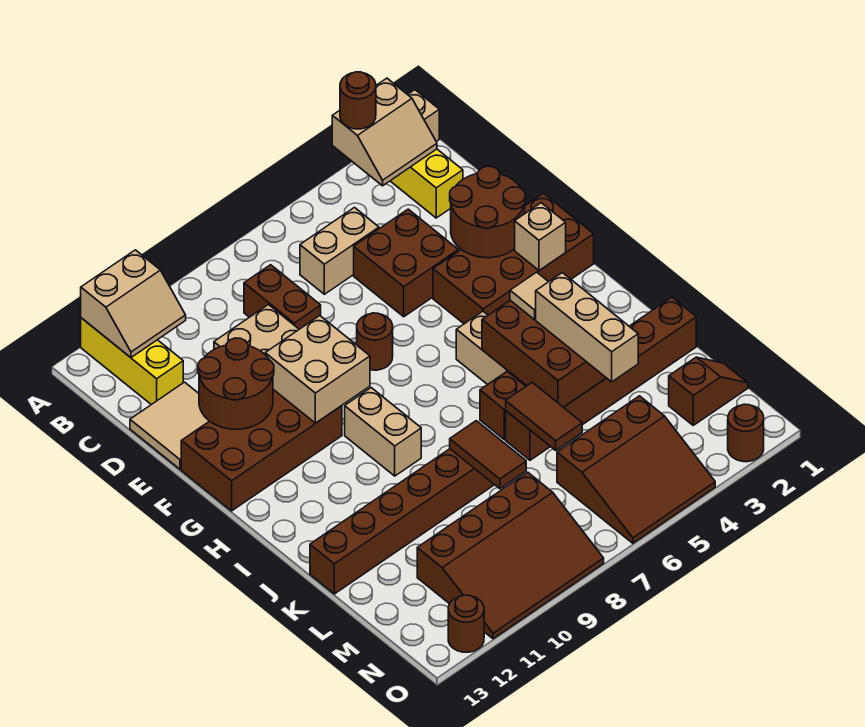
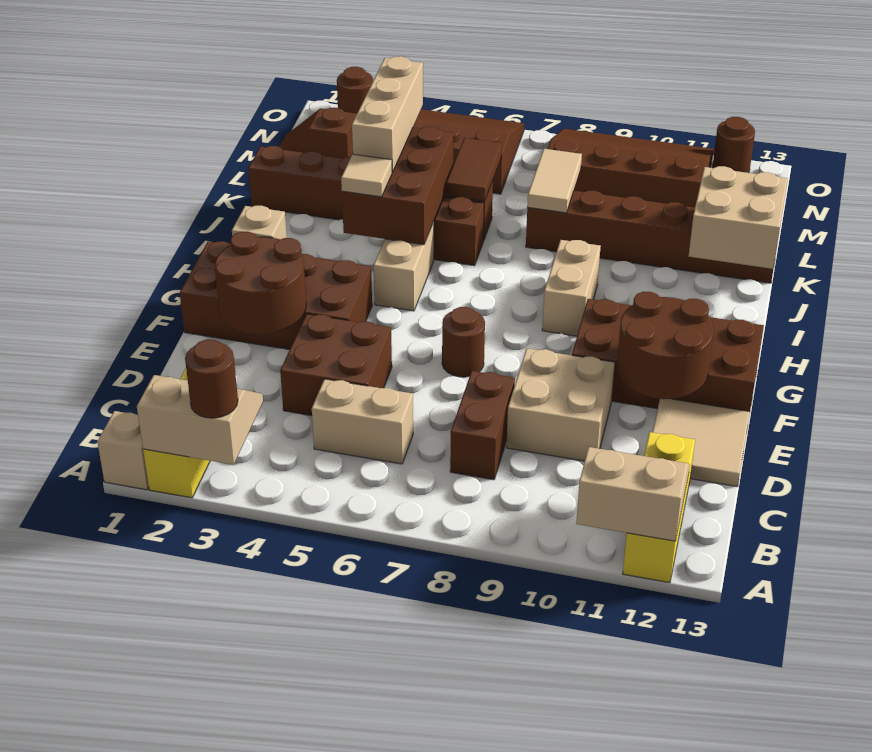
tan brick F9:G10 level 2 -> tan brick J12:K13 level 2
brown tile K8:L8 level 2 -> tan tile K8:L8 level 2

